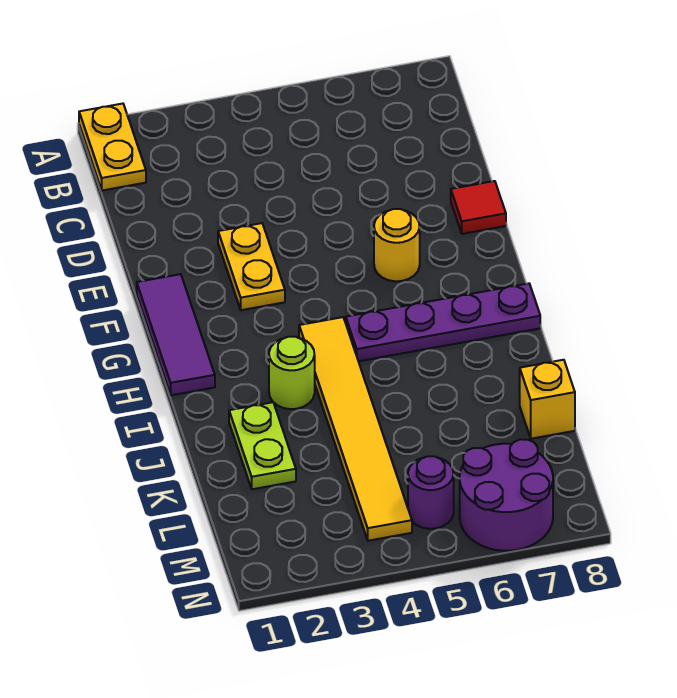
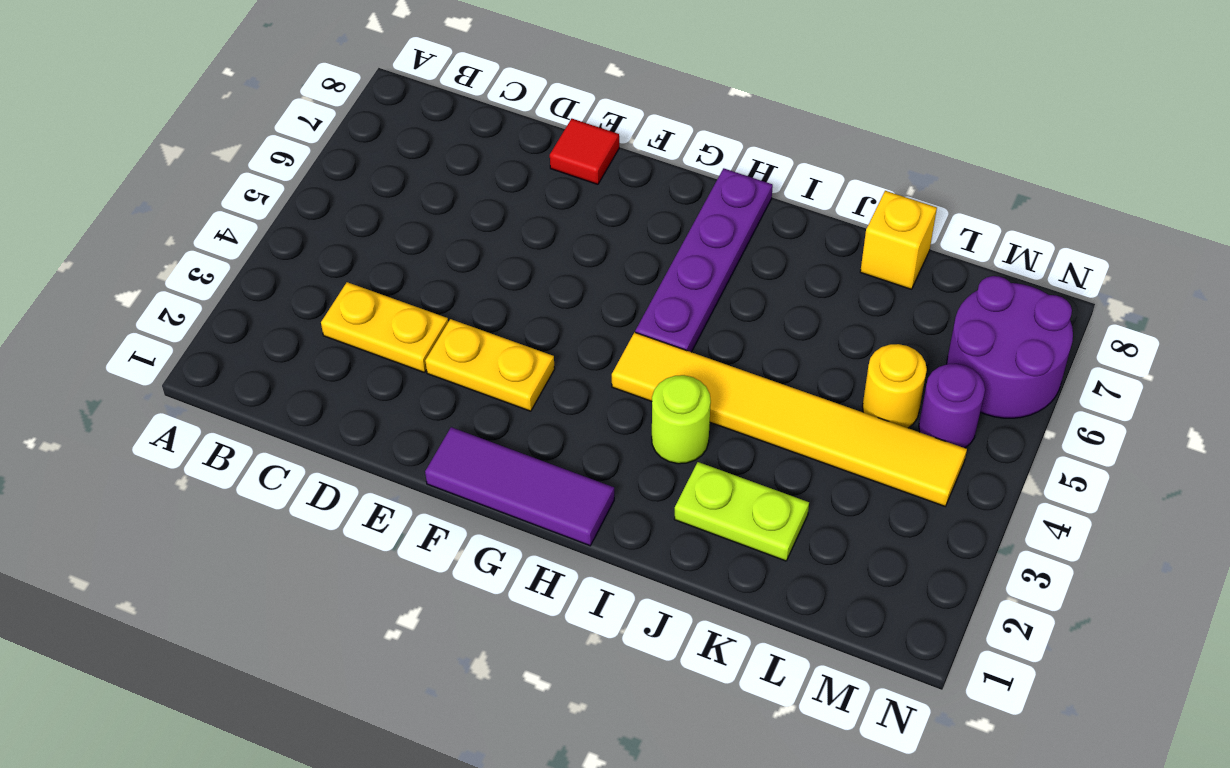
yellow plate A1:B1 level 1 -> yellow plate C3:D3 level 1
yellow round brick F6 level 1 -> yellow round brick L5 level 1

